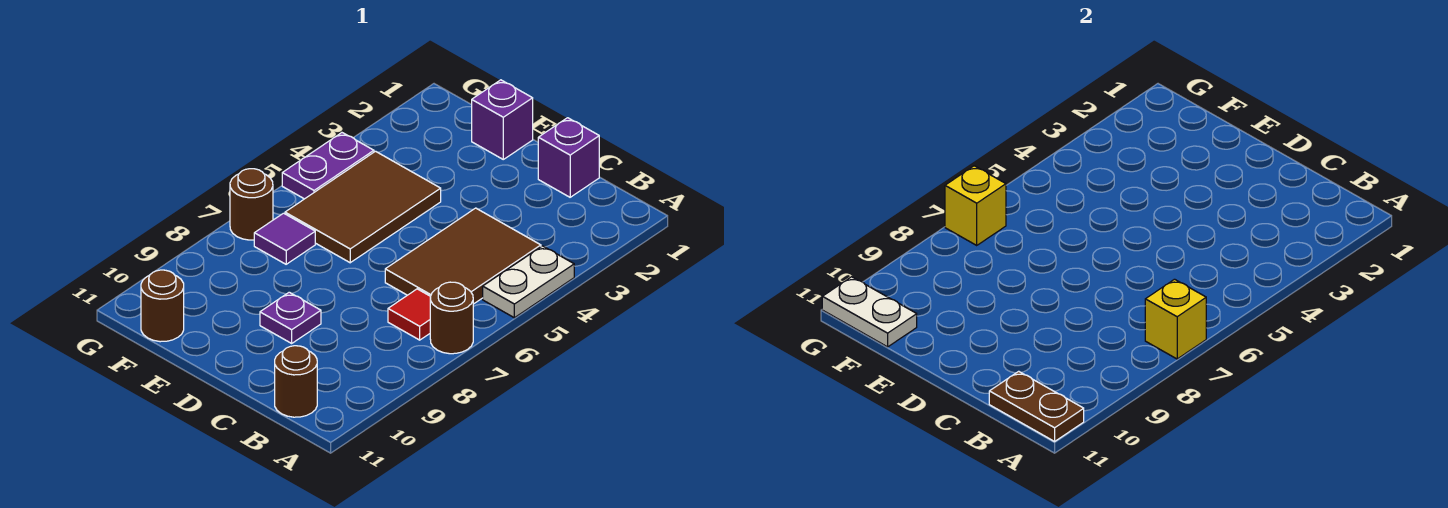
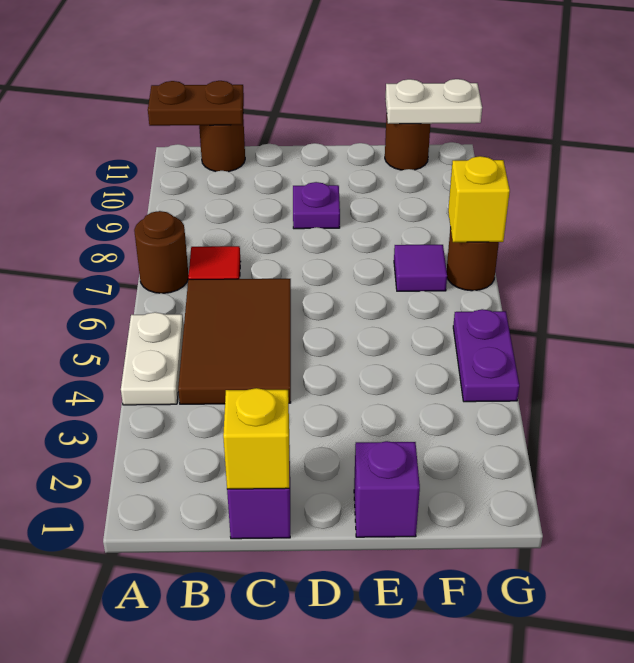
yellow brick A7 level 2 -> yellow brick C1 level 2
brown tile E4:F6 level 1 -> none

